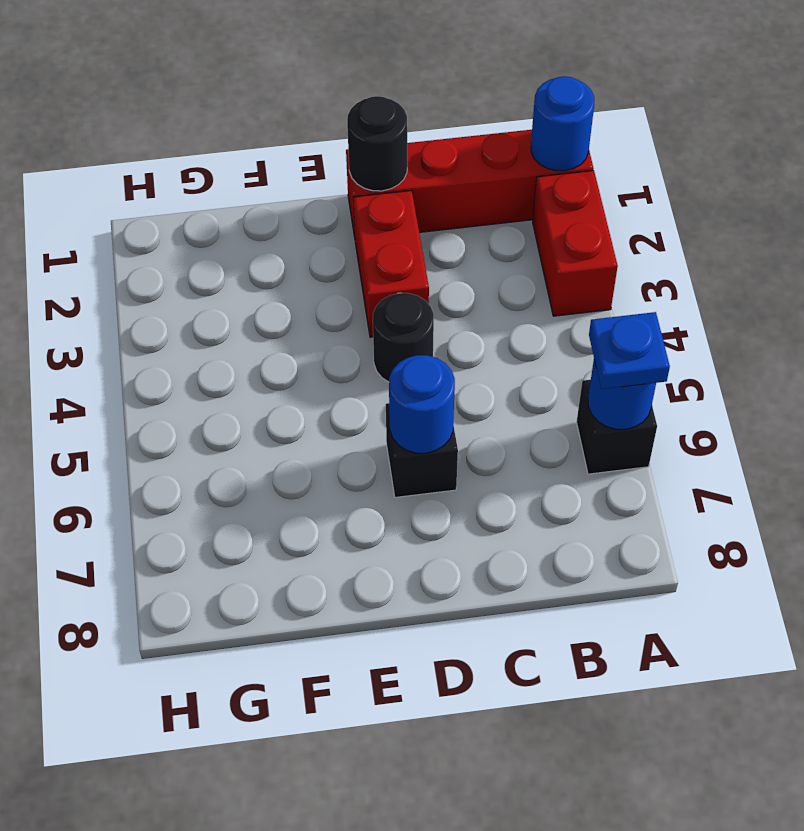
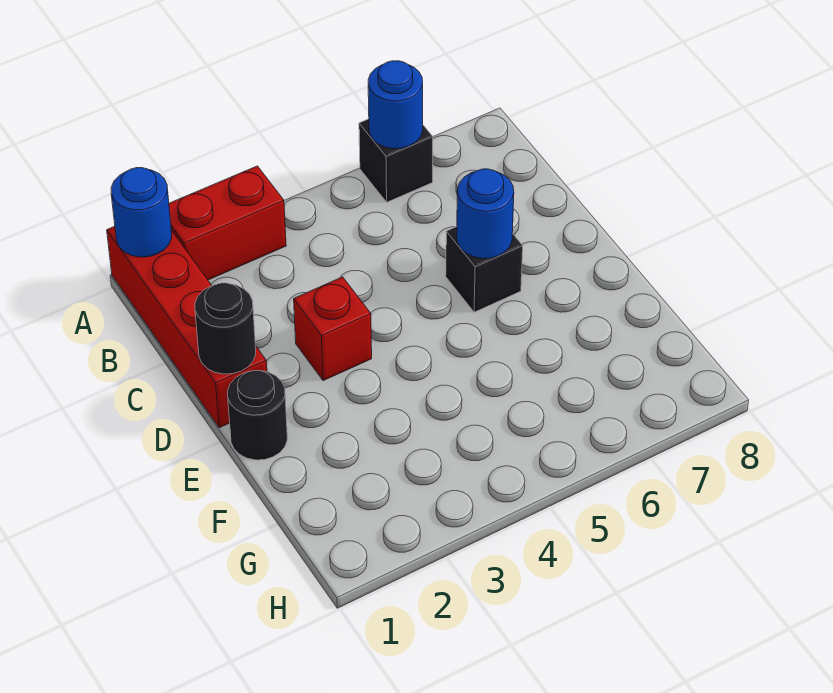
blue plate A6 level 3 -> none
red brick D2:D3 level 1 -> red brick D3 level 1
black round brick D4 level 1 -> black round brick E1 level 1

